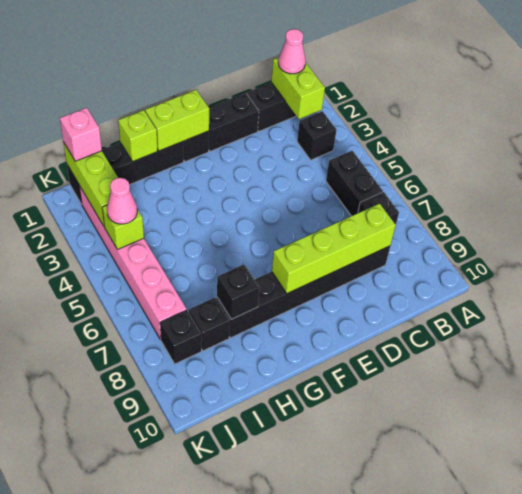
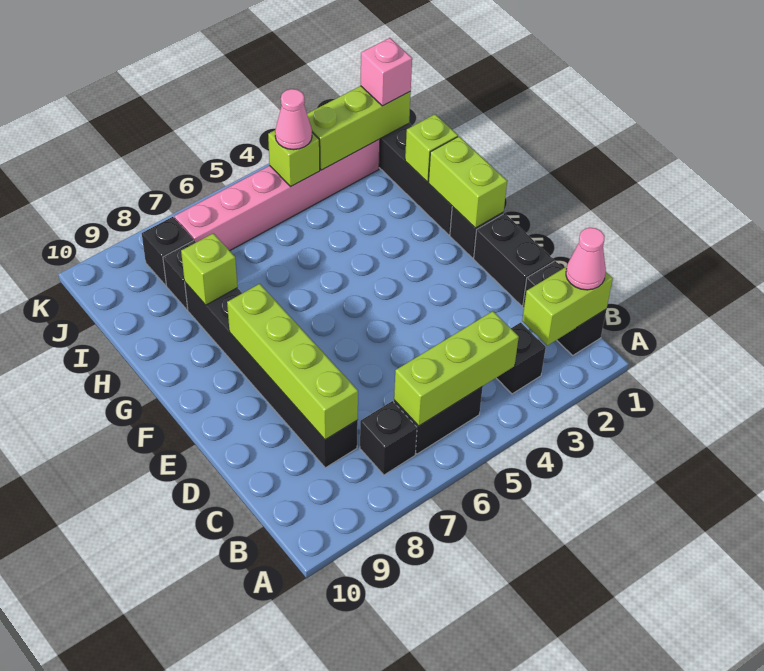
none -> lime brick B4:B6 level 2
black brick H8 level 2 -> lime brick H8 level 2

